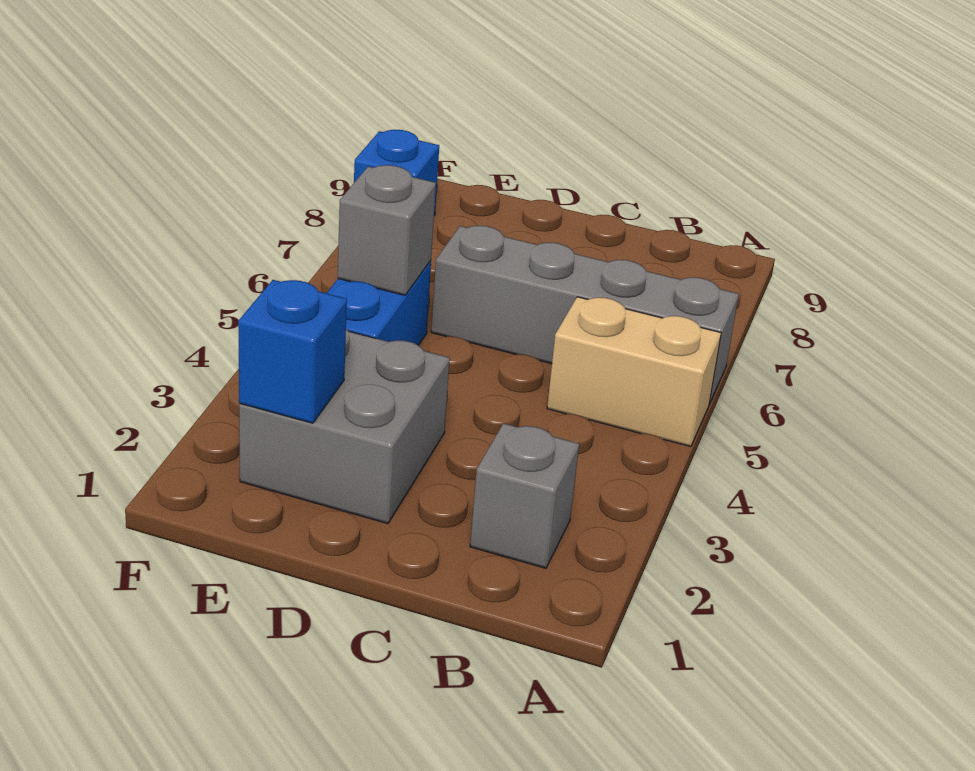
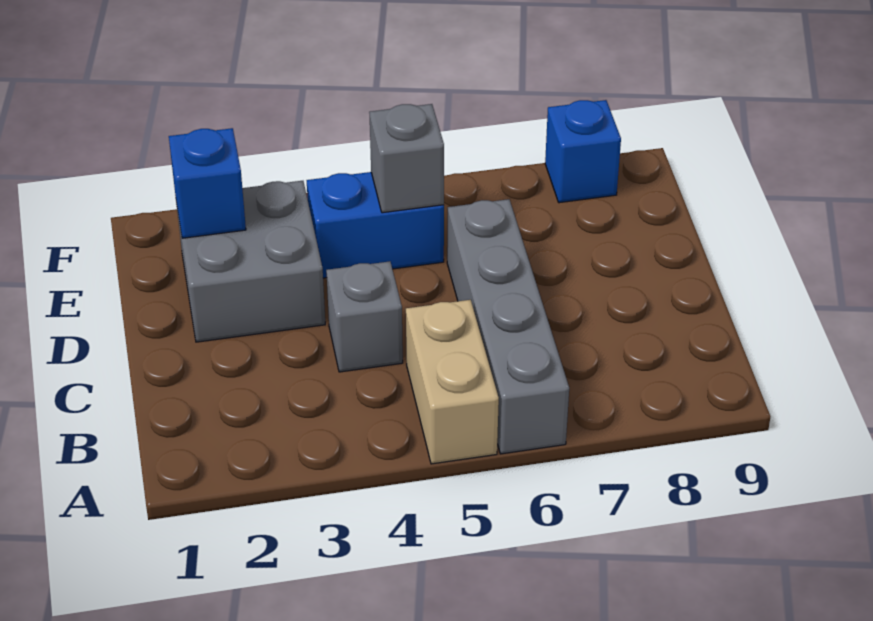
grey brick B2 level 1 -> grey brick C4 level 1

